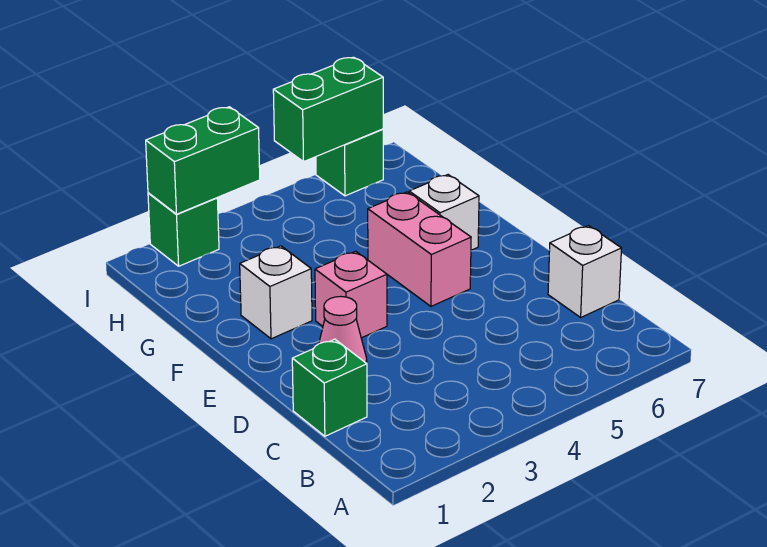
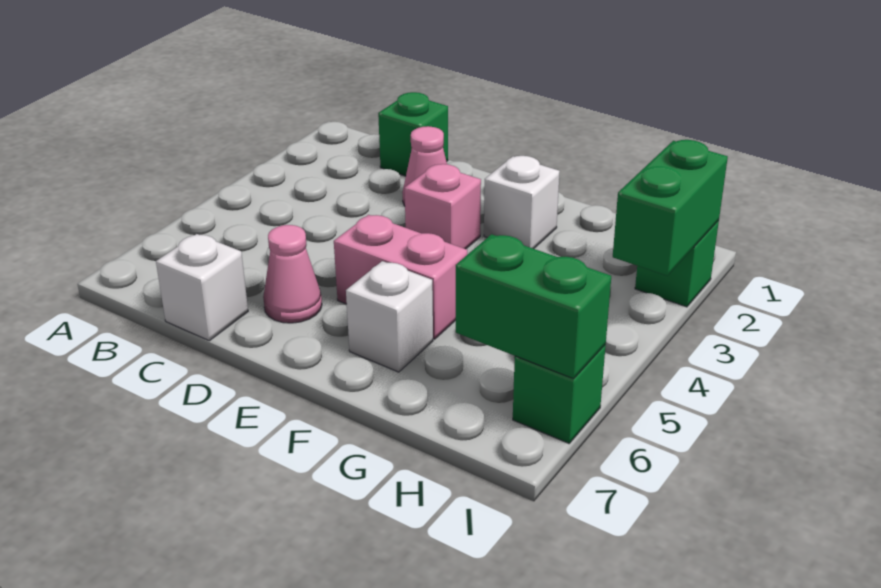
none -> pink cone D6 level 1
green brick I5:I6 level 2 -> green brick H6:I6 level 2

